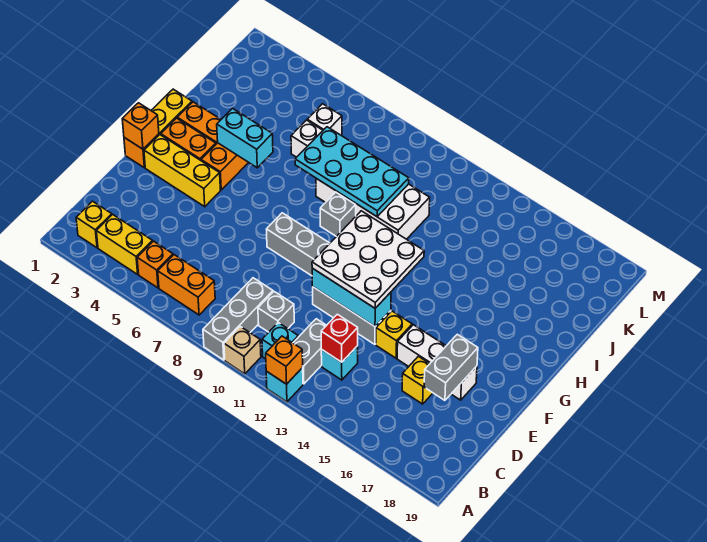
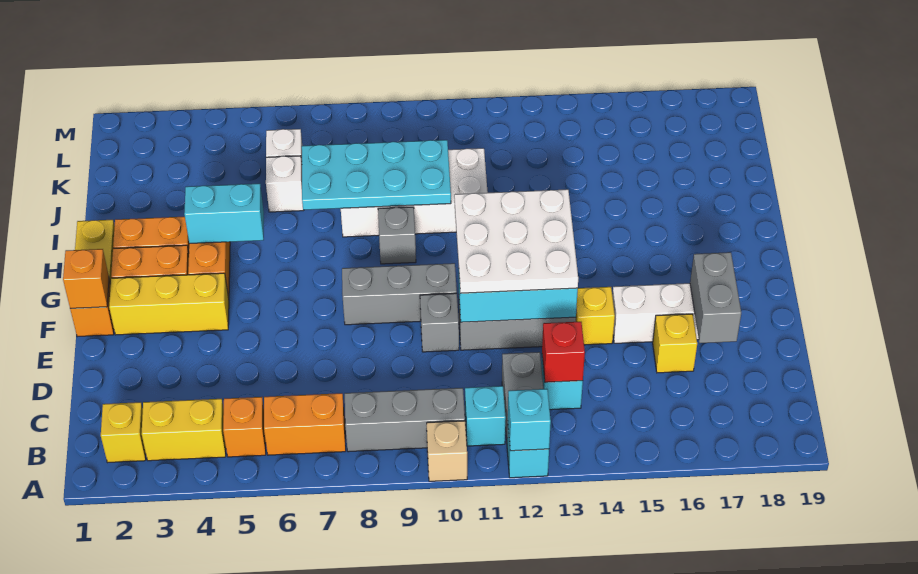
grey brick A9:C9 level 1 -> grey brick B8:B10 level 1
orange brick A12 level 2 -> cyan brick A12 level 2
grey brick C10 level 1 -> grey brick E10 level 1

